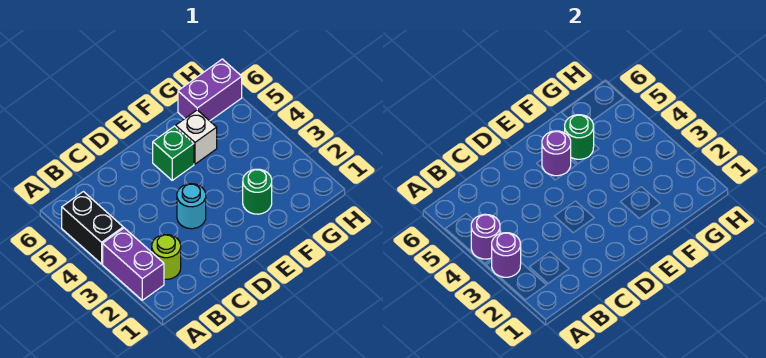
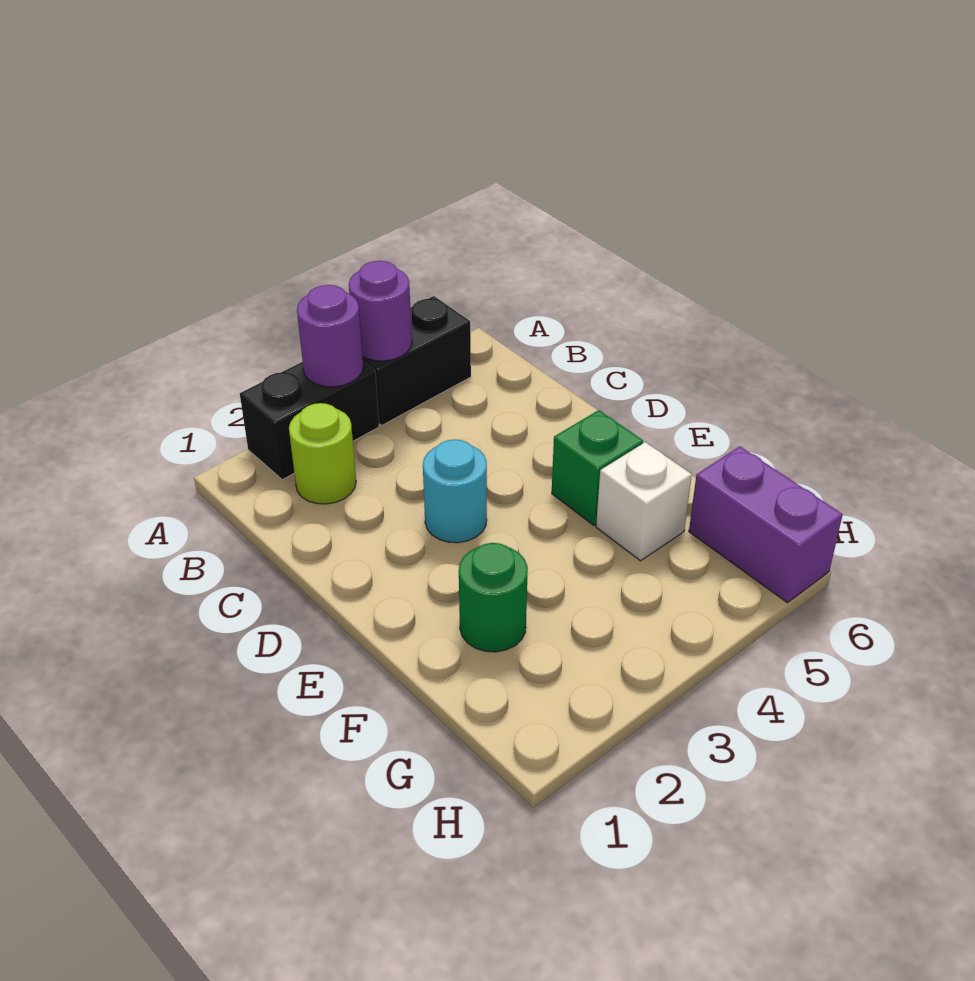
purple brick A2:A3 level 1 -> black brick A2:A3 level 1
purple round brick E5 level 2 -> none
green round brick F5 level 2 -> none

